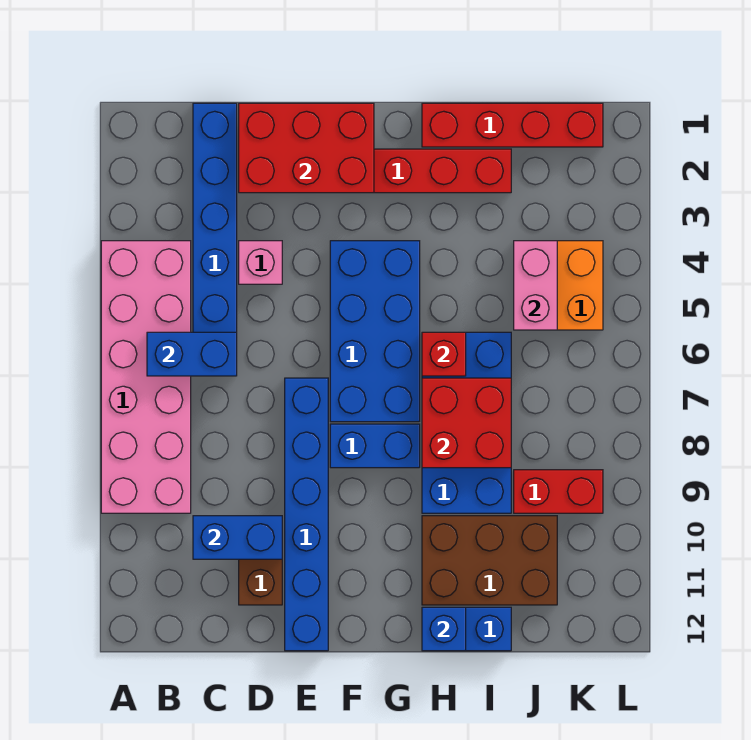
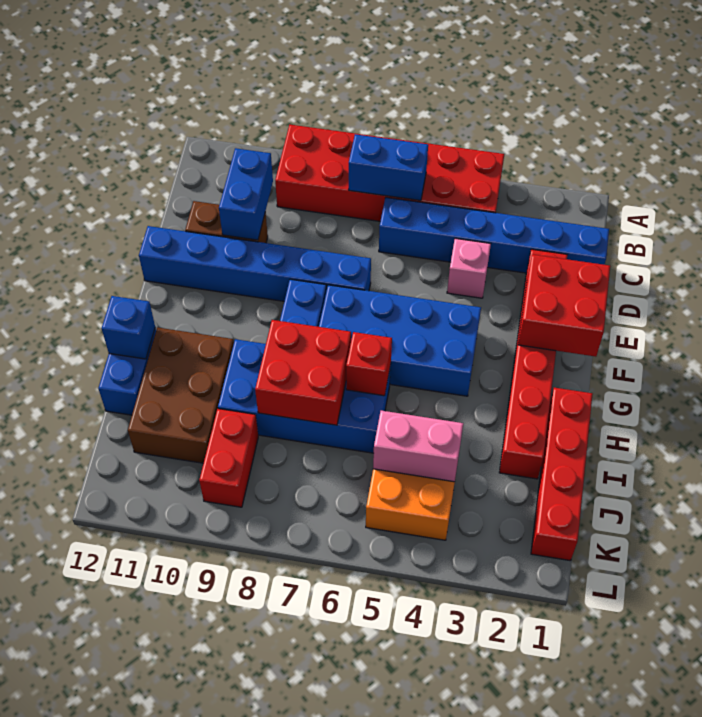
pink brick A4:B9 level 1 -> red brick A4:B9 level 1
blue brick B6:C6 level 2 -> blue brick B6:B7 level 2
red brick D1:F2 level 2 -> red brick E1:F2 level 2

